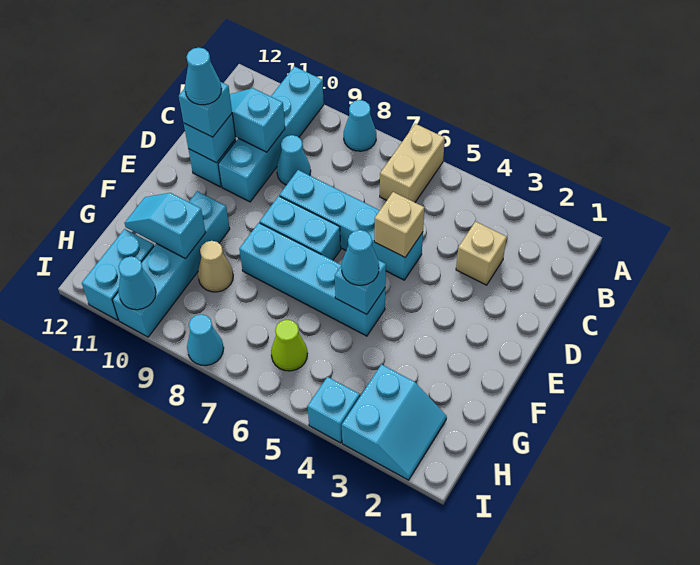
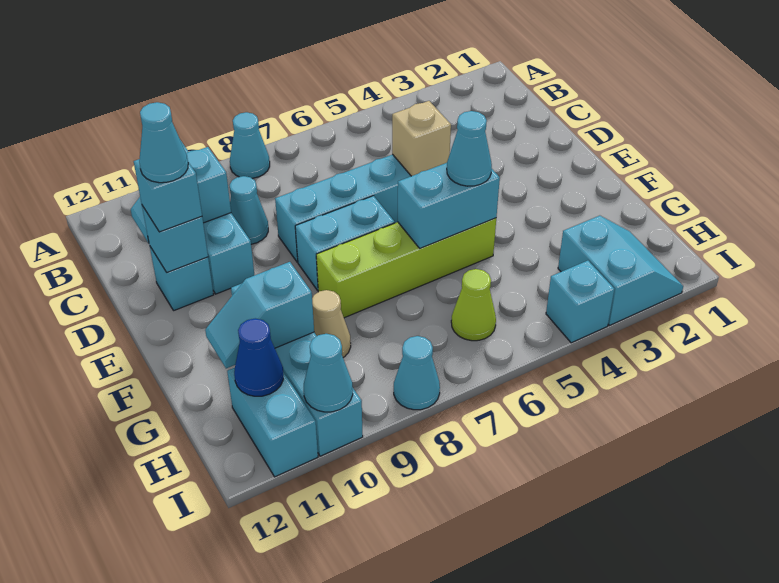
tan brick A6:B6 level 1 -> none
tan brick C3 level 1 -> none
cyan brick F5:F8 level 1 -> lime brick F5:F8 level 1
cyan brick F5 level 2 -> cyan brick F5:F6 level 2
none -> blue cone H11 level 2

